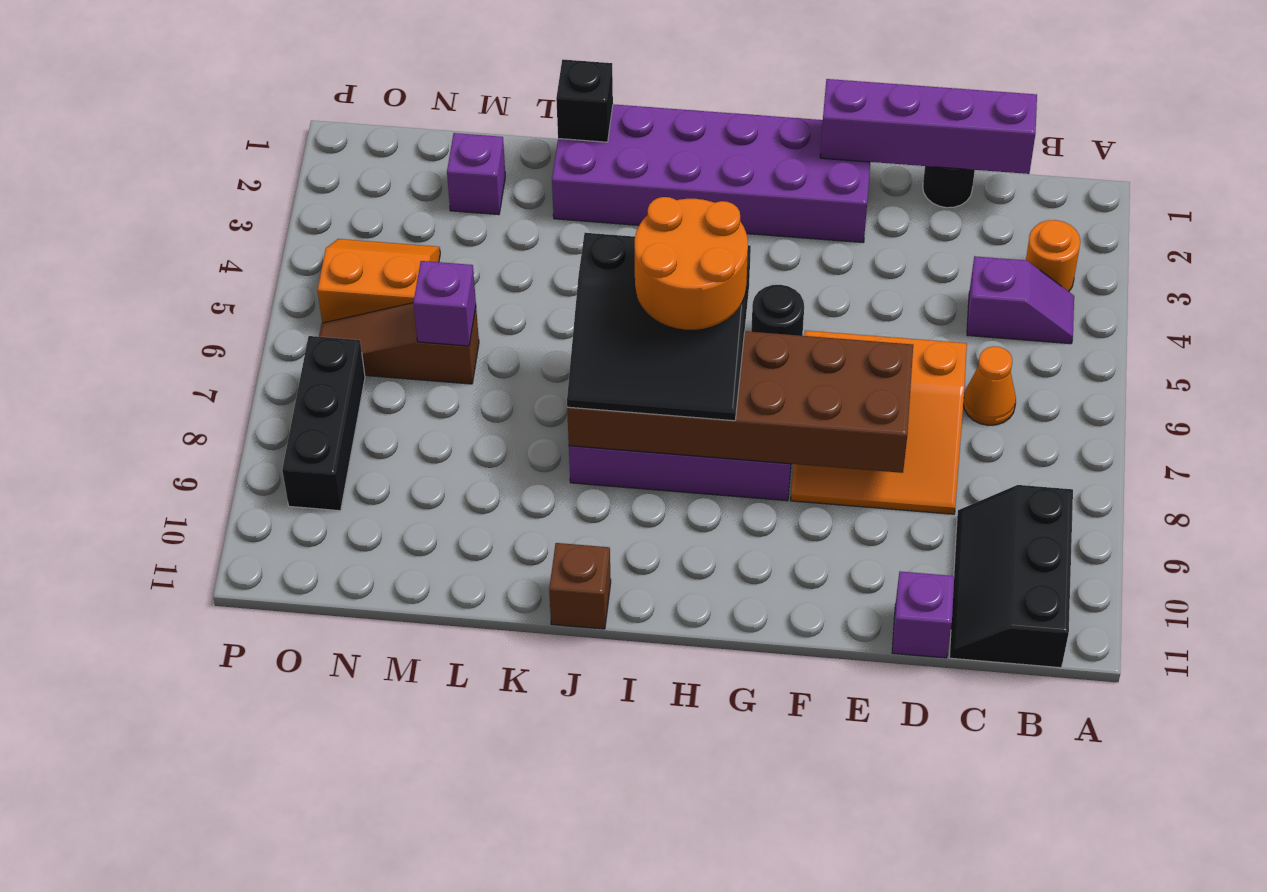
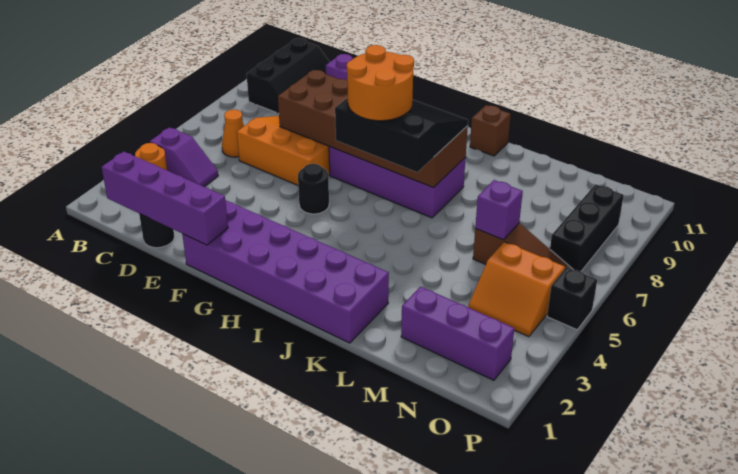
purple slope B4:C4 level 1 top C -> purple slope B4:C4 level 1 top B
black brick K1 level 2 -> black brick P5 level 1
purple brick M2 level 1 -> purple brick M2:O2 level 1

